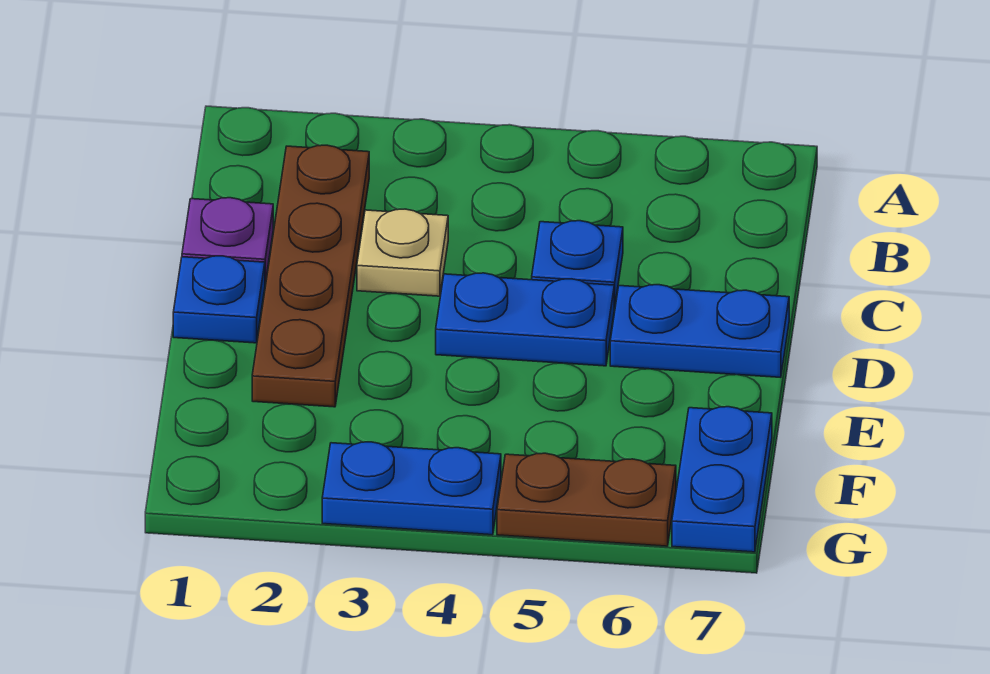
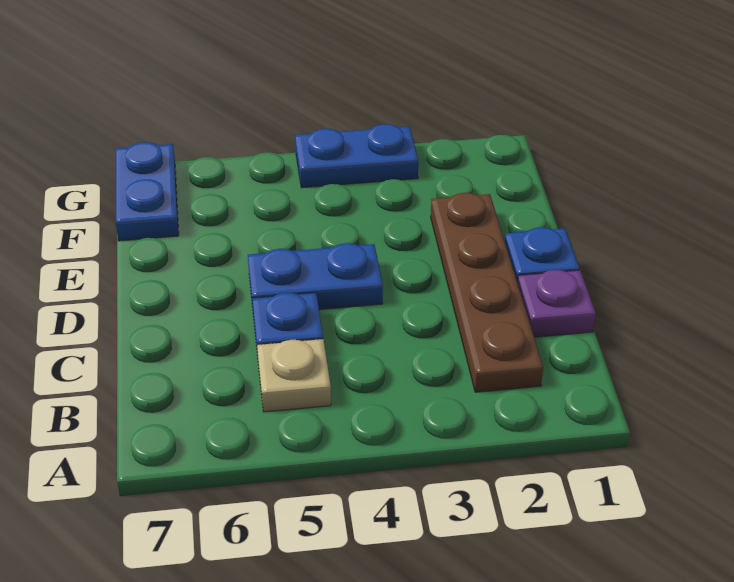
tan plate C3 level 1 -> tan plate B5 level 1
blue plate D6:D7 level 1 -> none
brown plate G5:G6 level 1 -> none

